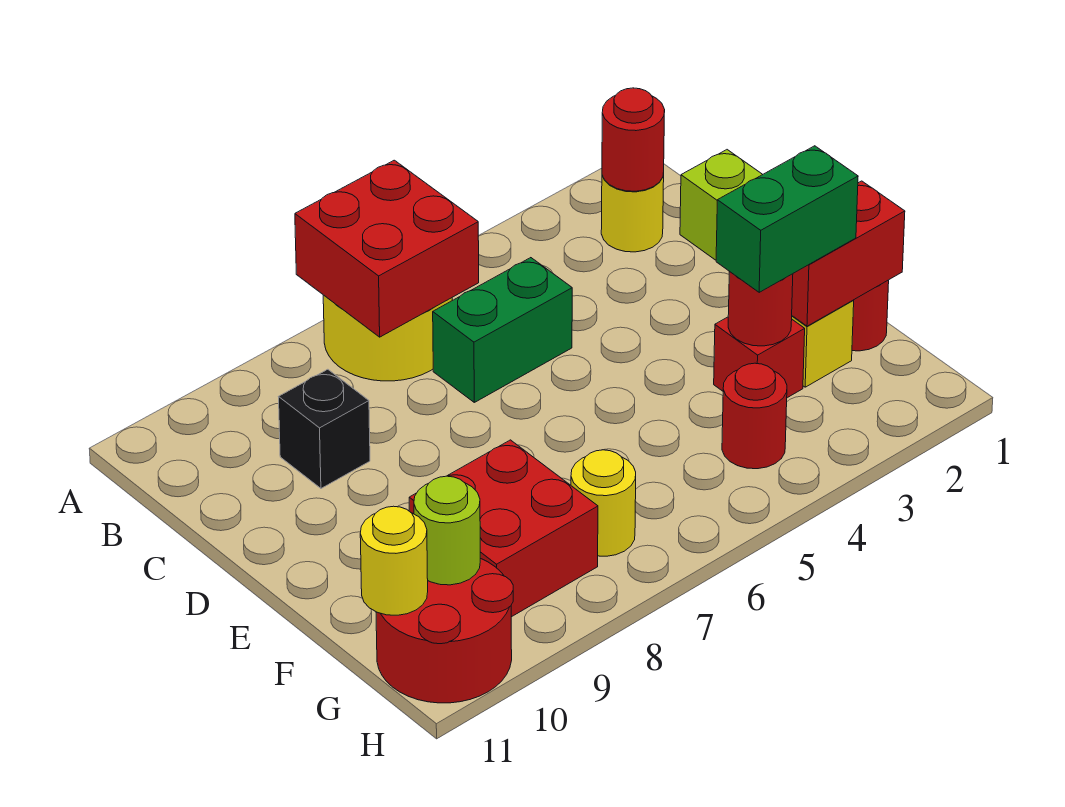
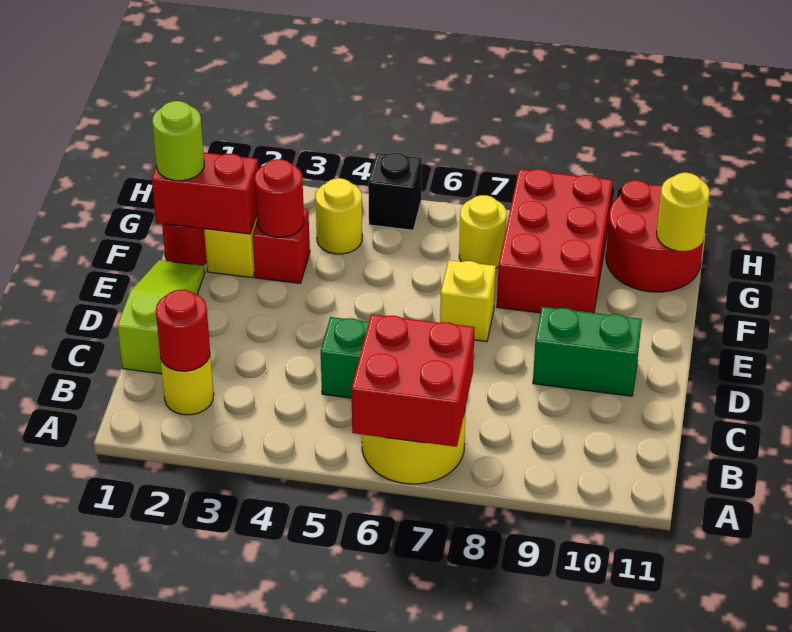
black brick C9 level 1 -> black brick H5 level 1
none -> yellow brick E7 level 1
green brick F2:F3 level 3 -> green brick D9:D10 level 1
red brick F8:G9 level 1 -> red brick F8:H9 level 1
red round brick G4 level 1 -> yellow round brick G4 level 1
lime round brick G10 level 2 -> lime round brick F1 level 3

